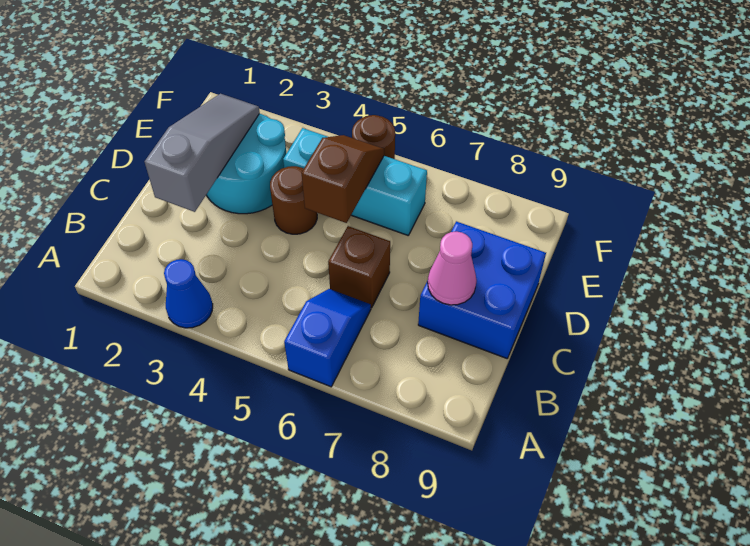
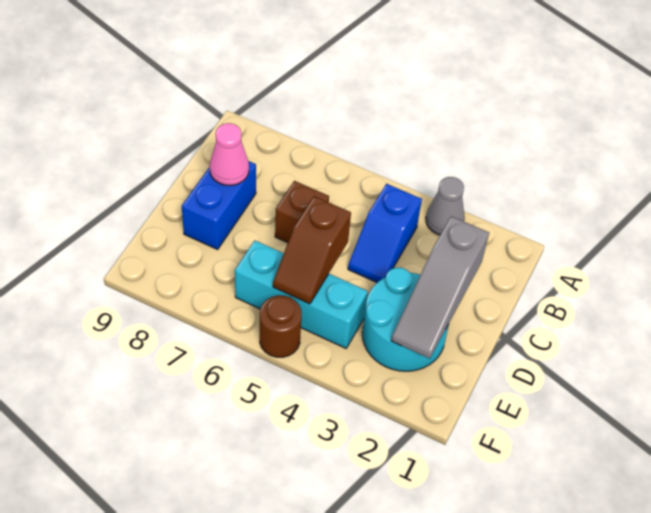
blue cone A3 level 1 -> grey cone A3 level 1
blue slope A6:B6 level 1 top A -> blue slope B4:C4 level 1 top B
blue brick C8:D9 level 1 -> blue brick C8:D8 level 1
brown round brick D4 level 1 -> none

